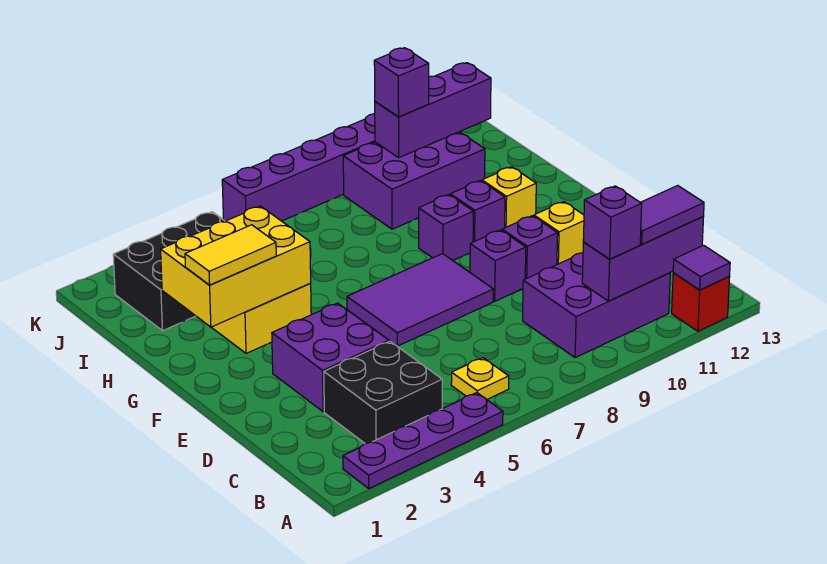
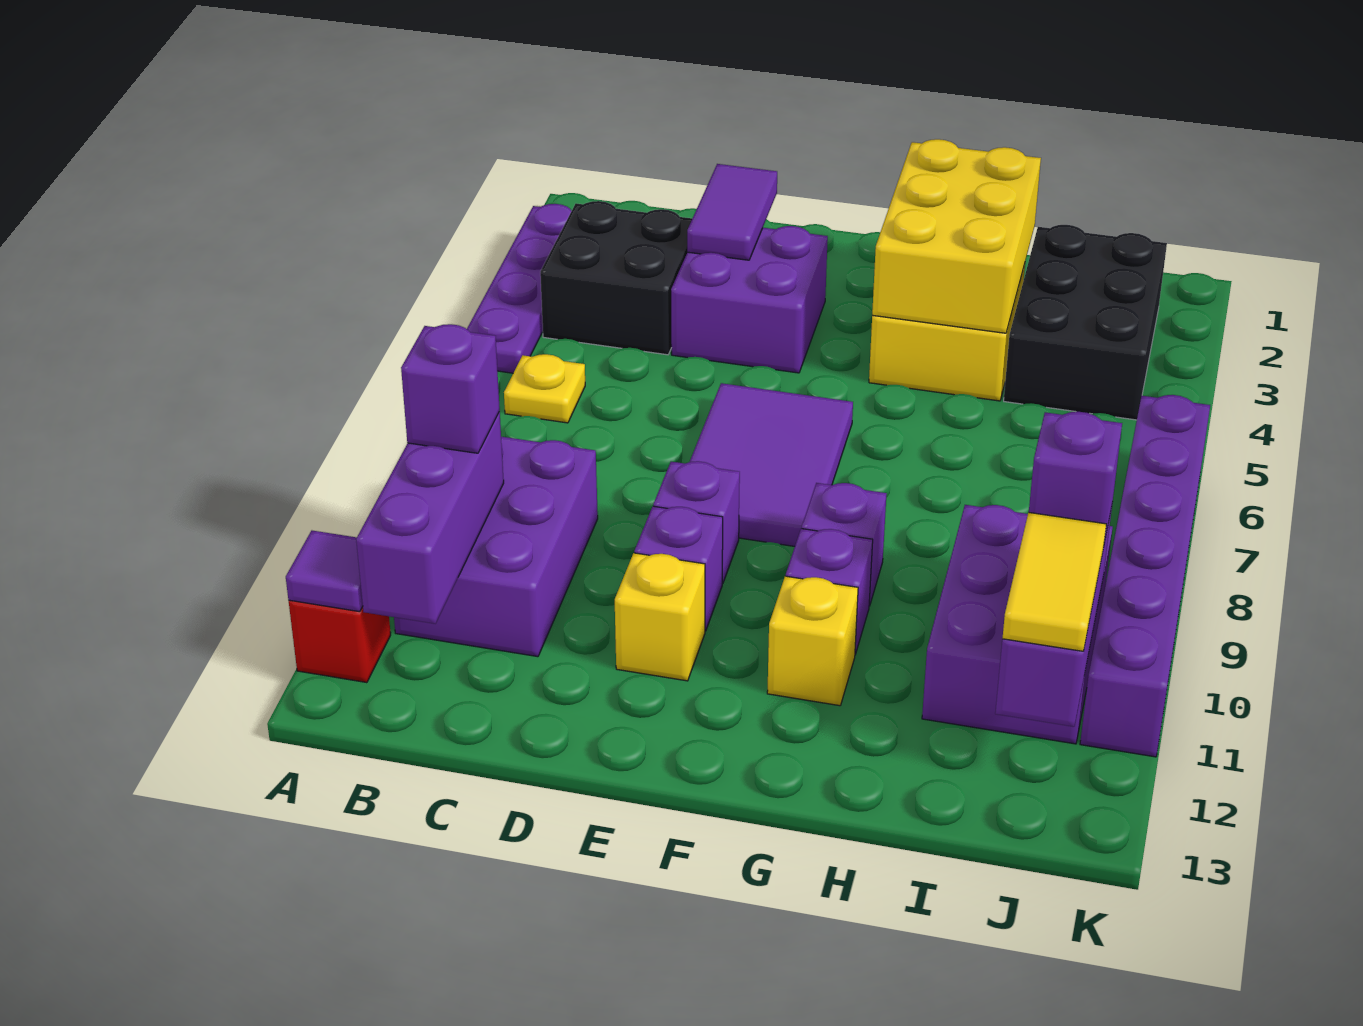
purple tile B11:B12 level 3 -> purple tile D2:D3 level 2
yellow tile G2:G3 level 3 -> yellow tile J11:J12 level 3

